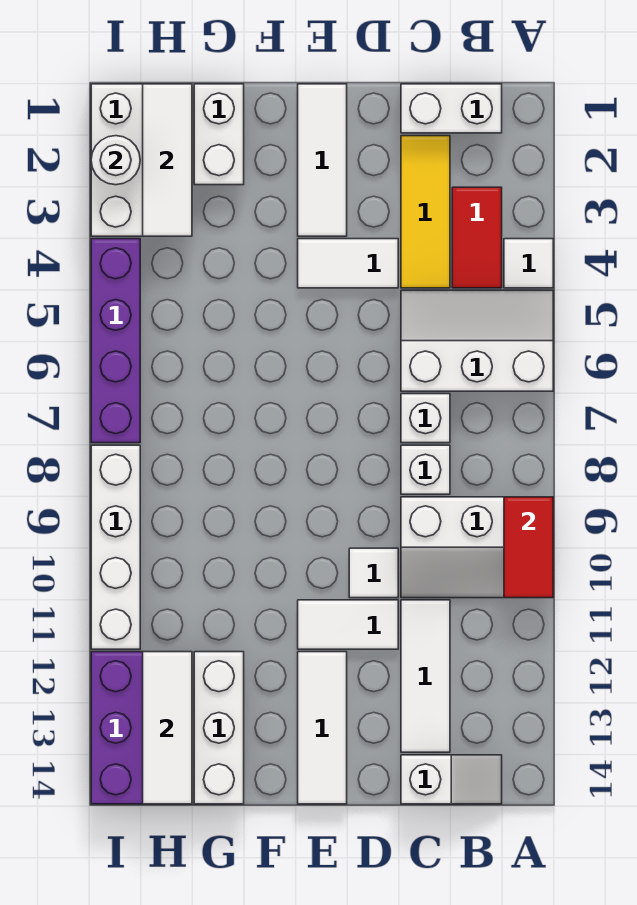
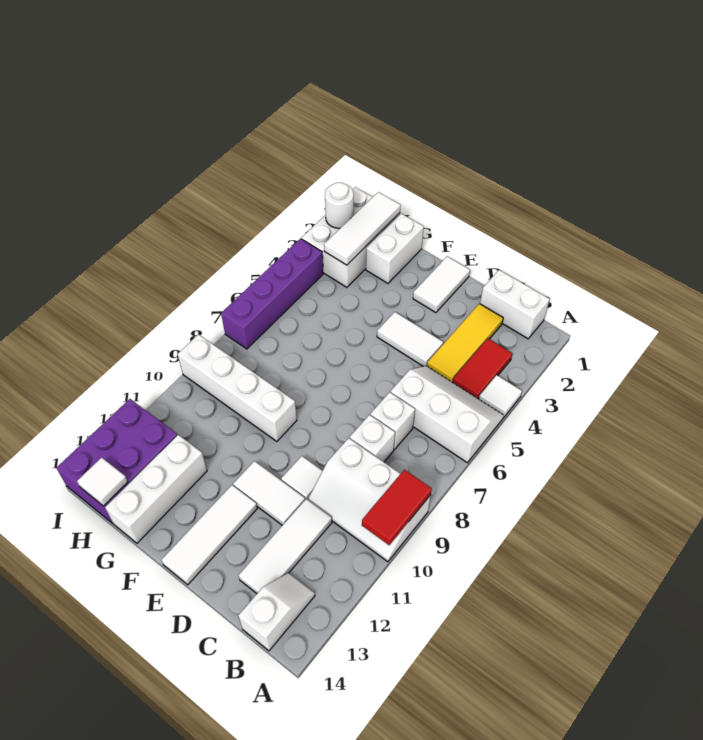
white slope B14:C14 level 1 top C -> white slope B13:B14 level 1 top 14
white tile E1:E3 level 1 -> white tile E1:E2 level 1
white tile H12:H14 level 2 -> white tile H14 level 2
white brick I8:I11 level 1 -> white brick F9:I9 level 1

